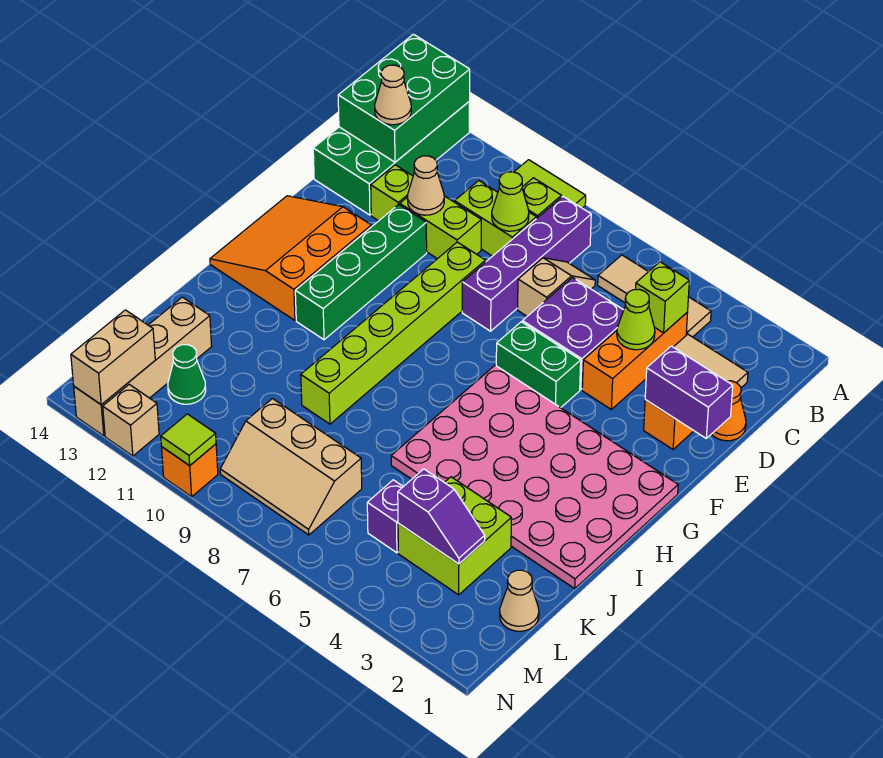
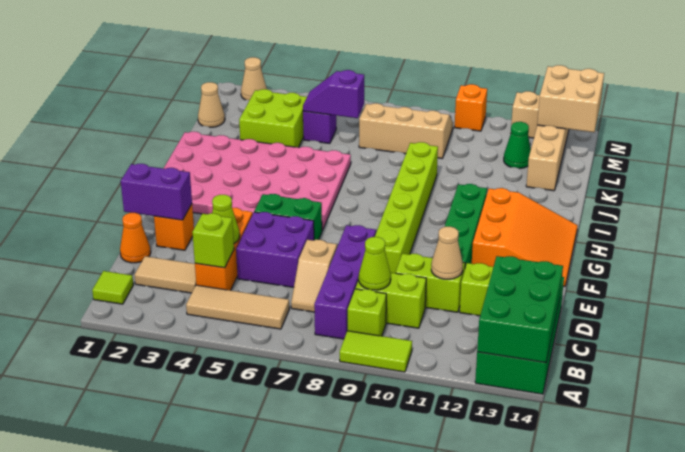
tan cone C13 level 3 -> tan cone N2 level 1
purple slope L3:L4 level 2 top 4 -> purple slope L5:L6 level 2 top 6
tan brick M13:N13 level 2 -> tan brick M13:N14 level 2
lime tile N10 level 2 -> lime tile B1 level 1

